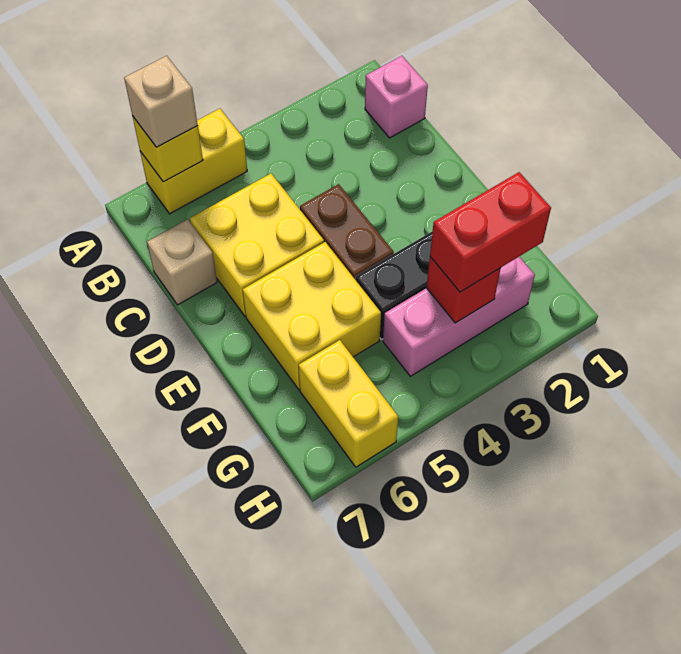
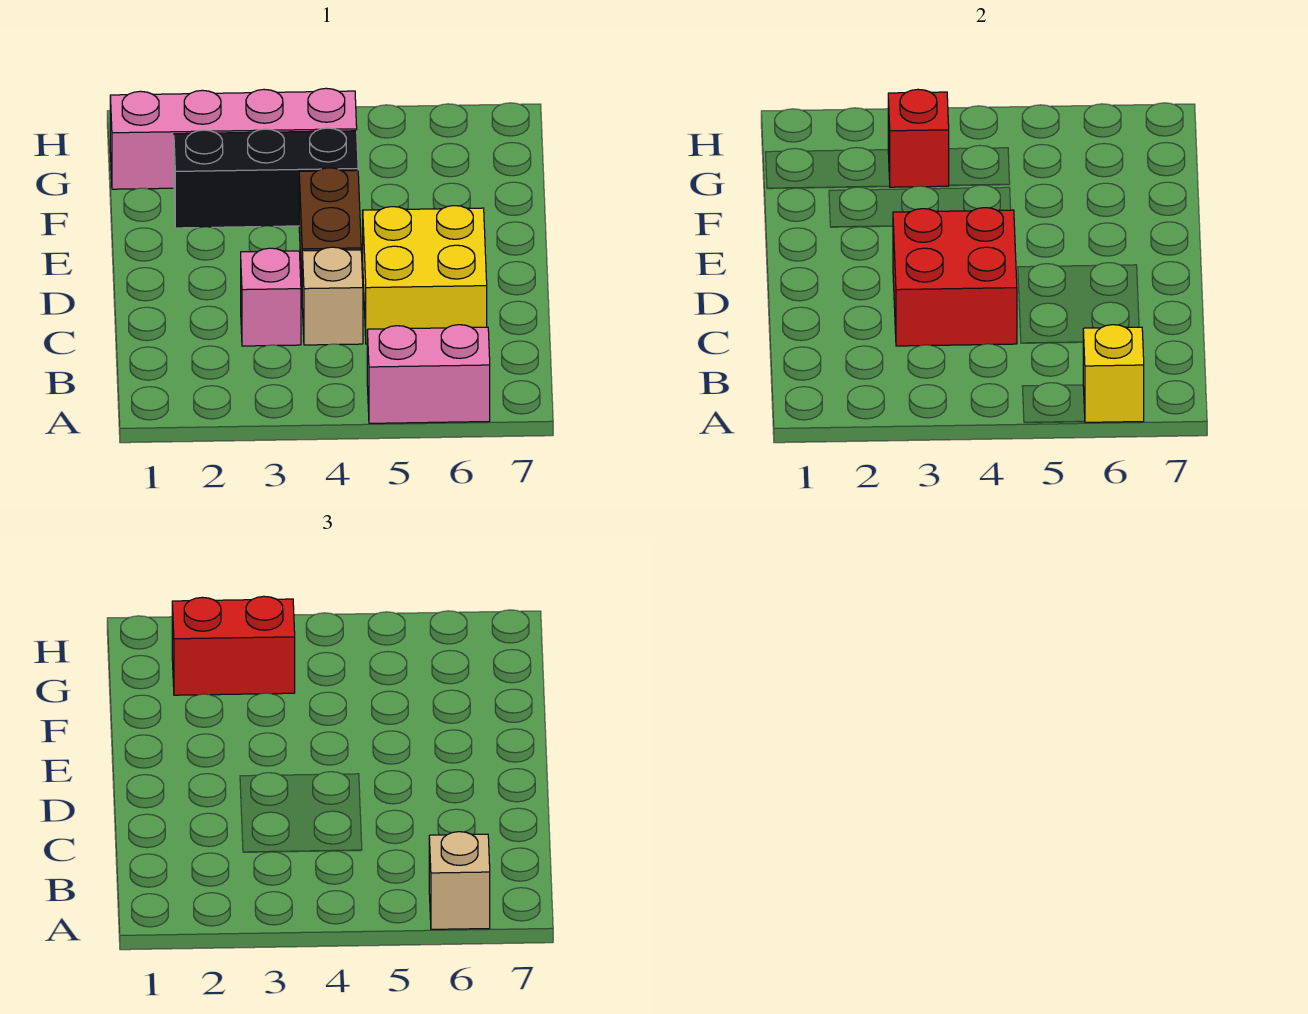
yellow brick A5:A6 level 1 -> pink brick A5:A6 level 1
pink brick B1 level 1 -> pink brick C3 level 1
none -> red brick C3:D4 level 2
tan brick C7 level 1 -> tan brick C4 level 1
yellow brick E5:F6 level 1 -> none
pink brick G2:G4 level 1 -> pink brick G1:G4 level 1
yellow brick G6:H6 level 1 -> none

